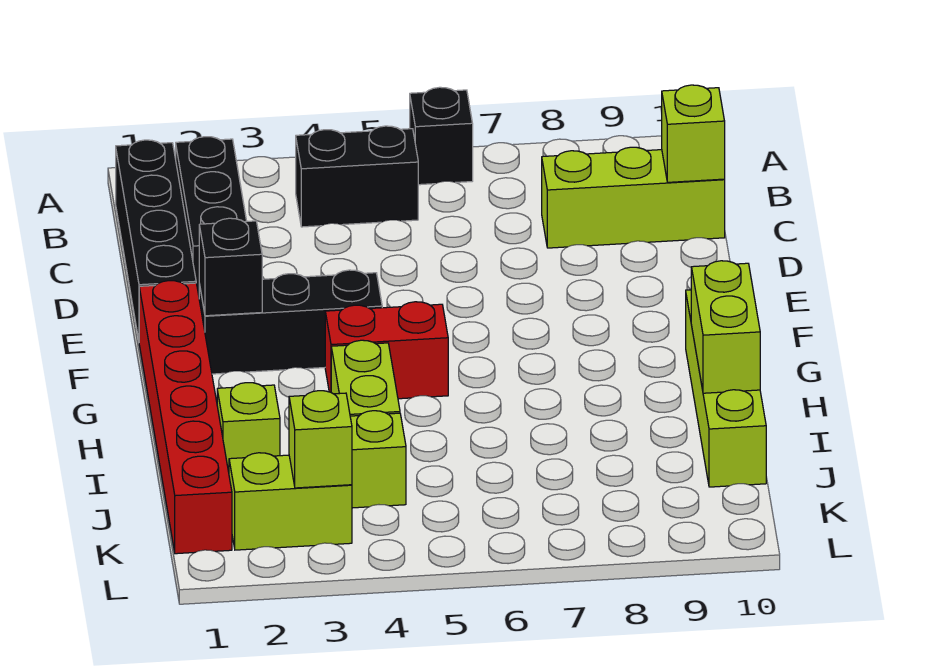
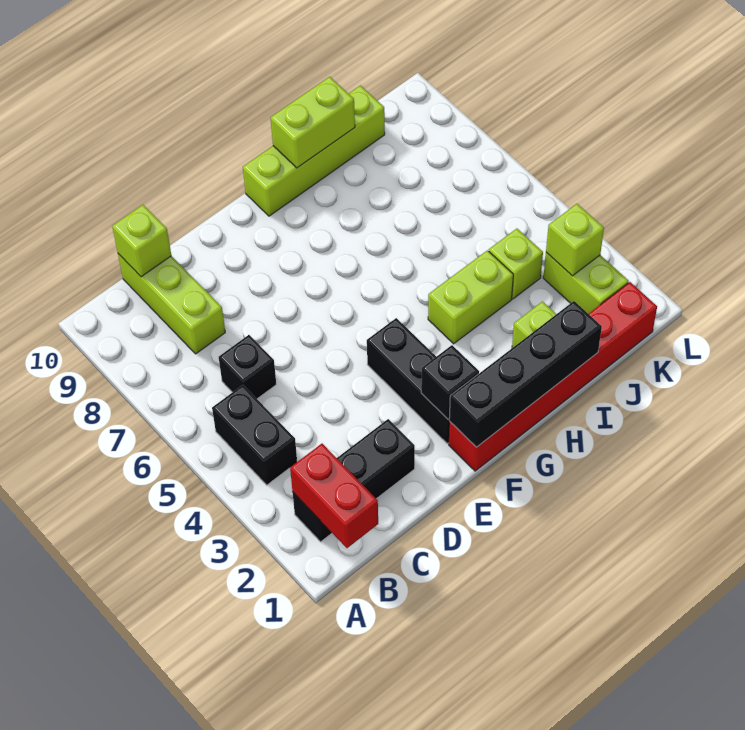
black brick A6 level 1 -> black brick C6 level 1
black brick B1:E1 level 1 -> black brick F1:I1 level 2
red brick G4:G5 level 1 -> red brick B1:B2 level 2

